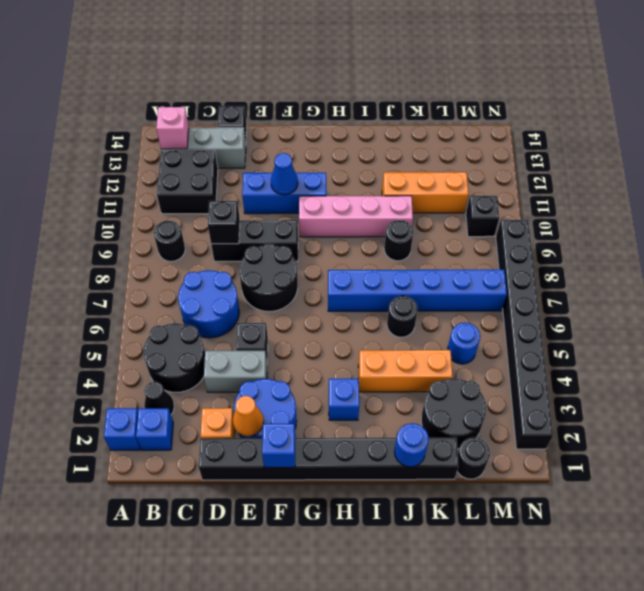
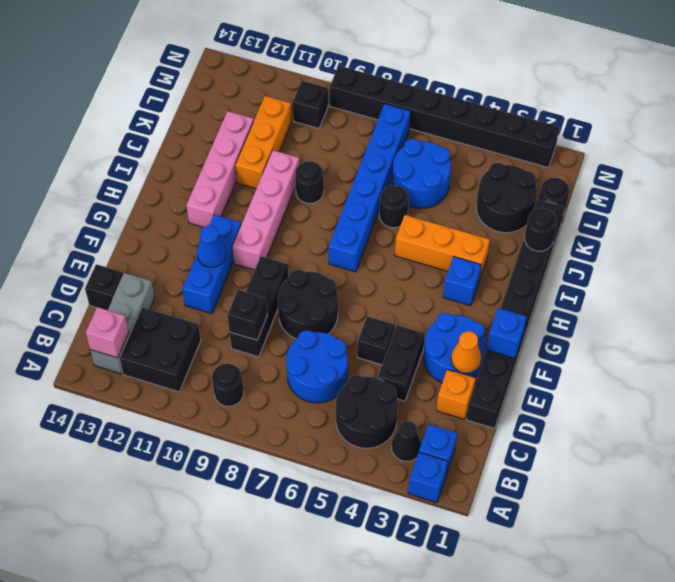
grey brick D4:E4 level 1 -> black brick D4:E4 level 1
none -> pink brick H12:K12 level 1
orange brick I4:K4 level 1 -> orange brick I3:I5 level 1
blue round brick J1 level 2 -> black round brick J1 level 2
blue round brick L5 level 1 -> blue round brick K5:L6 level 1

